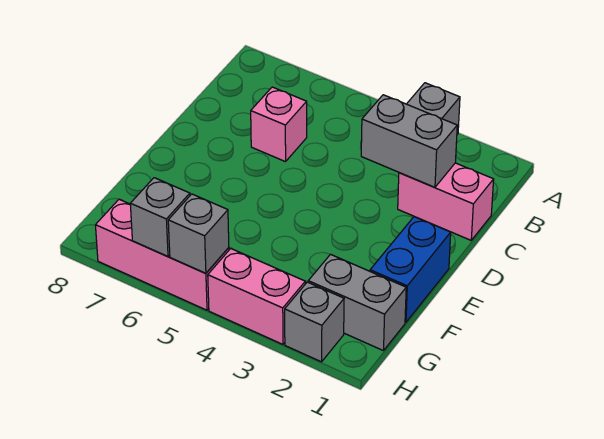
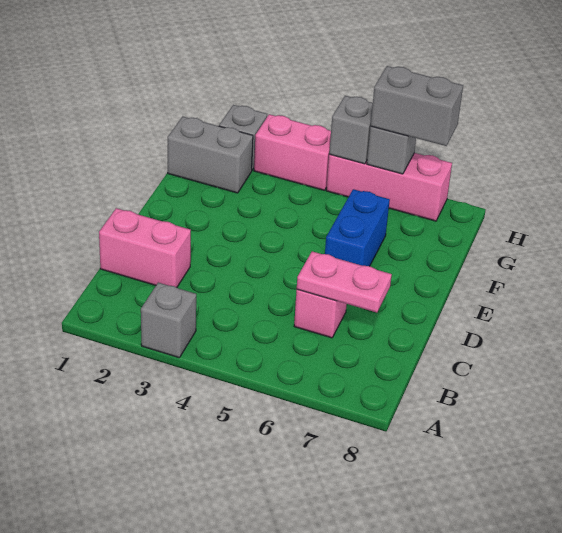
grey brick C2:C3 level 2 -> grey brick H6:H7 level 3
none -> pink plate C6:C7 level 2
blue brick E1:F1 level 1 -> blue brick E6:F6 level 1

